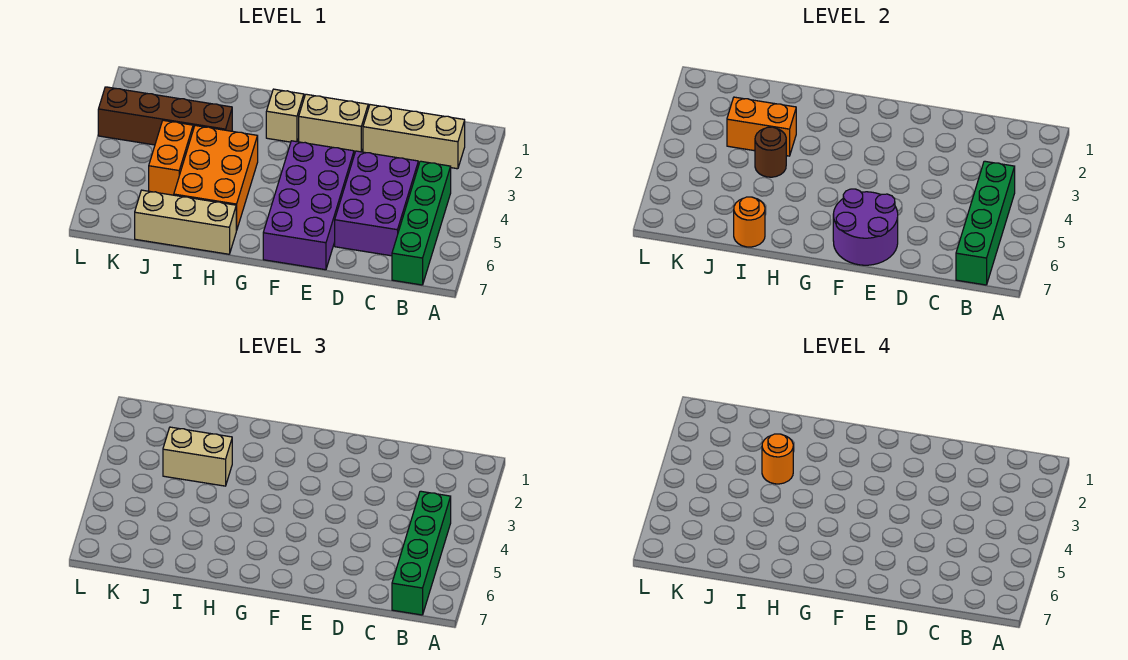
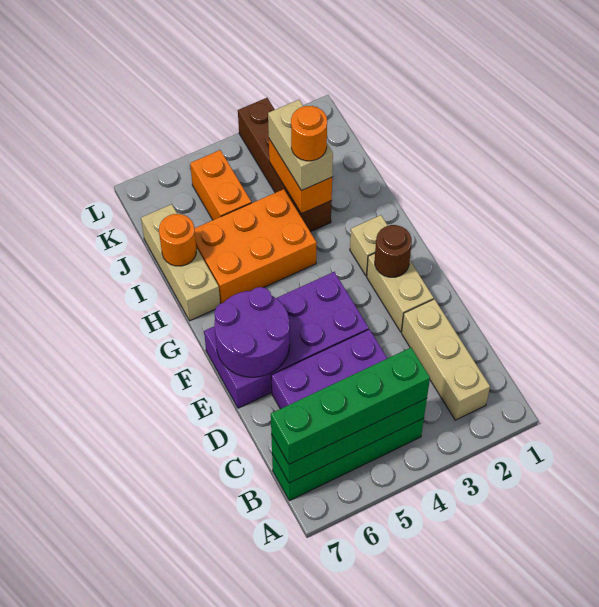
brown round brick I4 level 2 -> brown round brick F2 level 2
orange brick J4:J5 level 1 -> orange brick J5:K5 level 1

